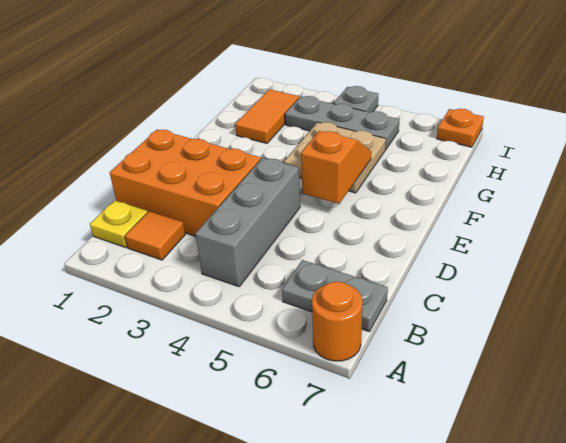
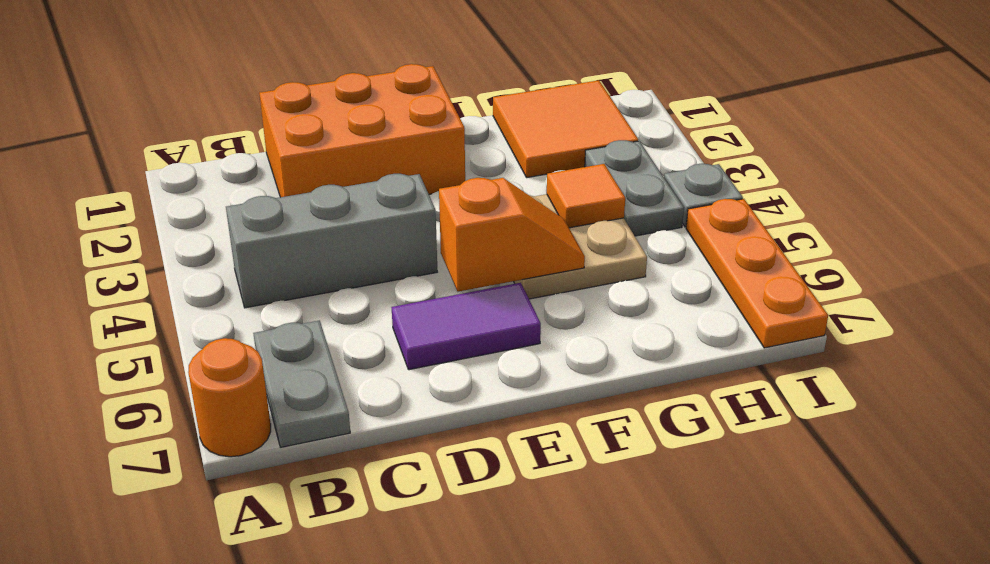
yellow plate B1 level 1 -> none
orange tile B2 level 1 -> orange tile G4 level 2
orange brick C1:D3 level 1 -> orange brick C1:E2 level 1
none -> purple tile D6:E6 level 1
orange tile G2:H2 level 1 -> orange tile G1:H2 level 1
grey plate H3:H5 level 1 -> grey plate H3:H4 level 1
orange plate I7 level 1 -> orange plate I5:I7 level 1

